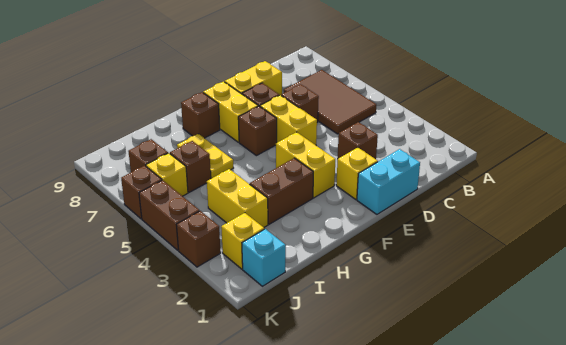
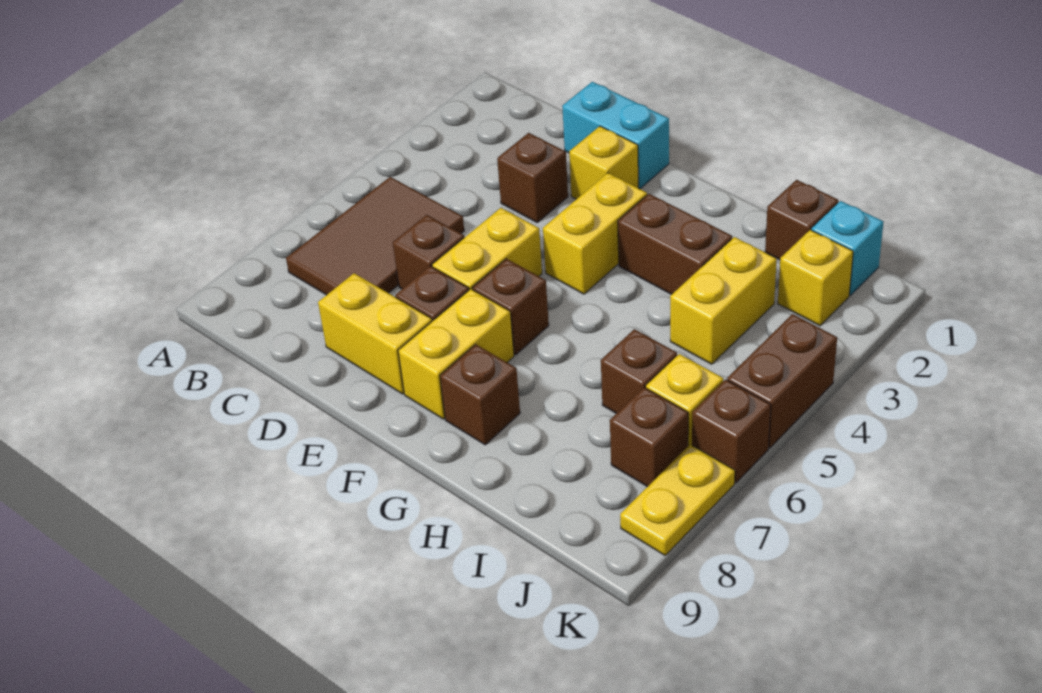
yellow plate H6:H7 level 1 -> yellow plate K7:K8 level 1
brown brick K3 level 1 -> brown brick I1 level 1

